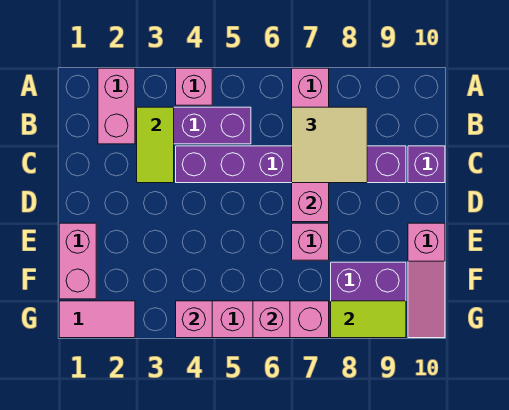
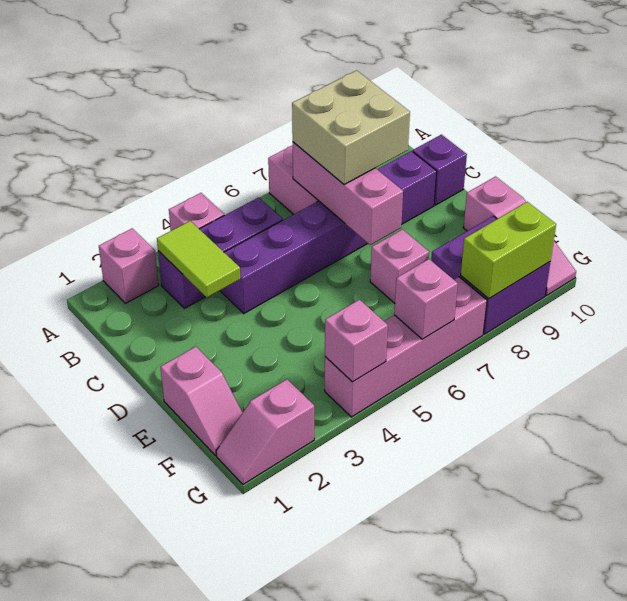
pink brick A2:B2 level 1 -> pink brick A2 level 1
tan tile B7:C8 level 3 -> tan brick B7:C8 level 3
pink brick E1:F1 level 1 -> pink slope E1:F1 level 1 top E
pink tile G1:G2 level 1 -> pink slope G1:G2 level 1 top 2
lime tile G8:G9 level 2 -> lime brick G8:G9 level 2

